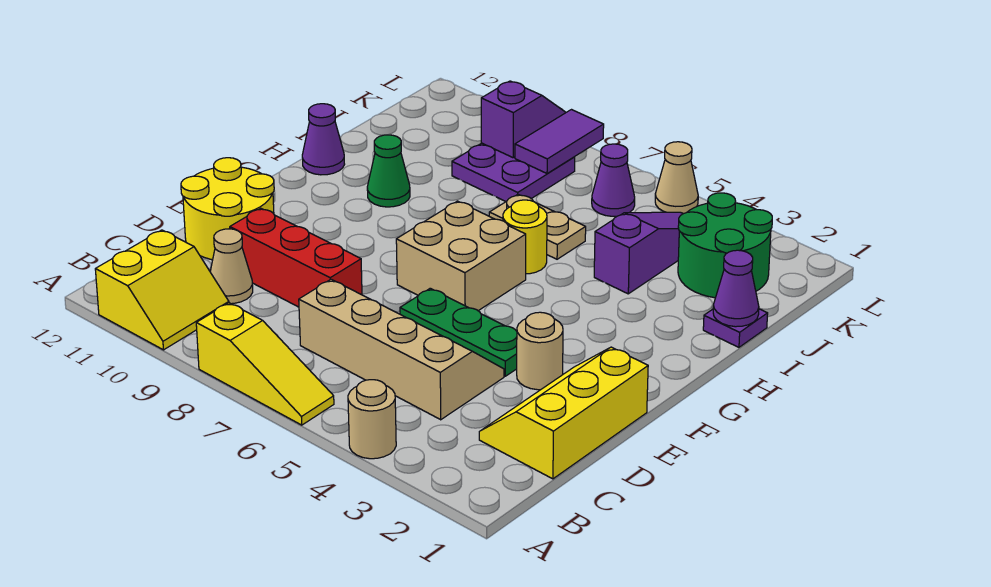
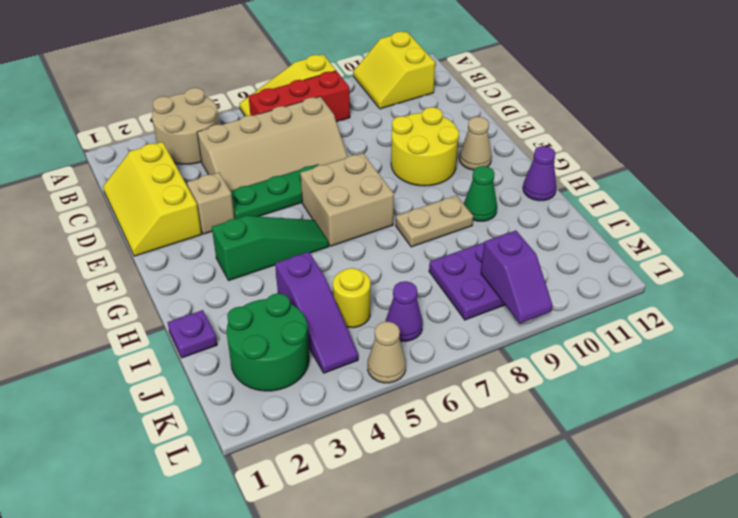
tan round brick A4 level 1 -> tan round brick A3:B4 level 1
yellow slope C1:E2 level 1 top 1 -> yellow slope C1:E2 level 1 top 2
tan cone C10 level 1 -> tan cone F11 level 1
red brick D8:D10 level 1 -> red brick B6:B8 level 1
yellow round brick D11:E12 level 1 -> yellow round brick E9:F10 level 1
tan round brick E3 level 1 -> tan brick E3 level 1
none -> green slope G3:G5 level 1 top 3
yellow round brick H6 level 1 -> yellow round brick J5 level 1
purple cone I1 level 2 -> none
tan plate I6:I7 level 1 -> tan plate H8:H9 level 1
purple tile K8:L8 level 2 -> none

